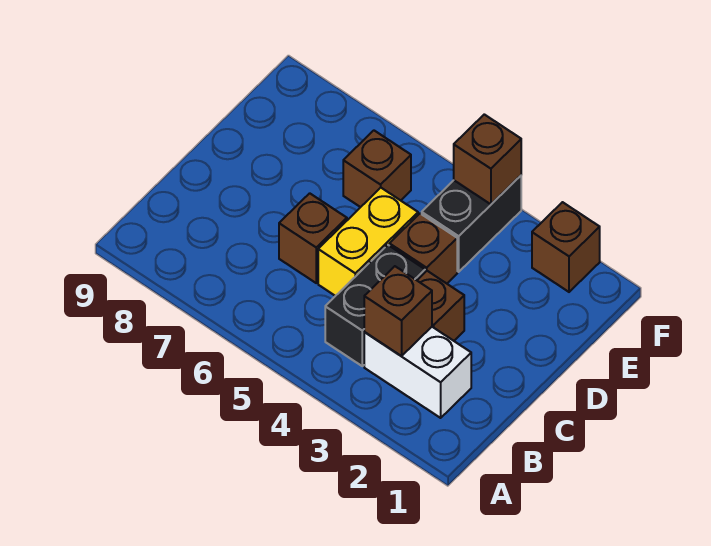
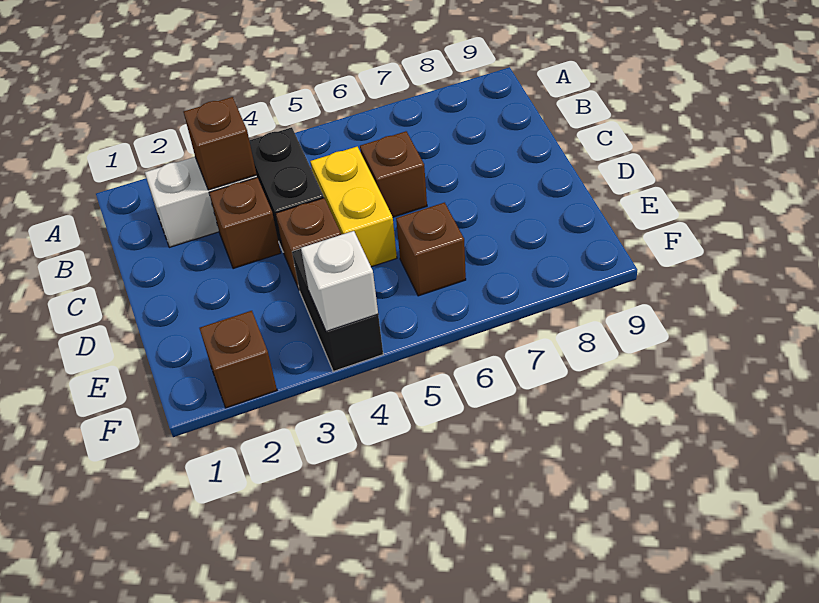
brown brick F4 level 2 -> white brick F4 level 2

